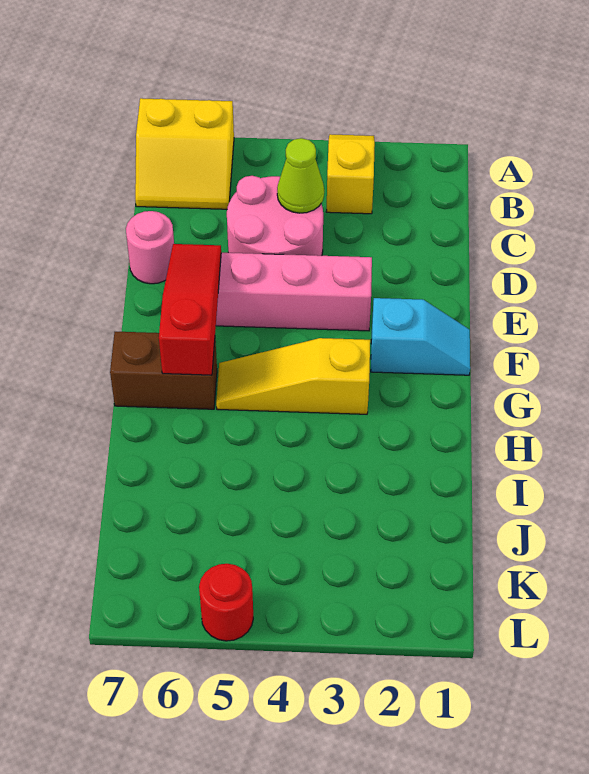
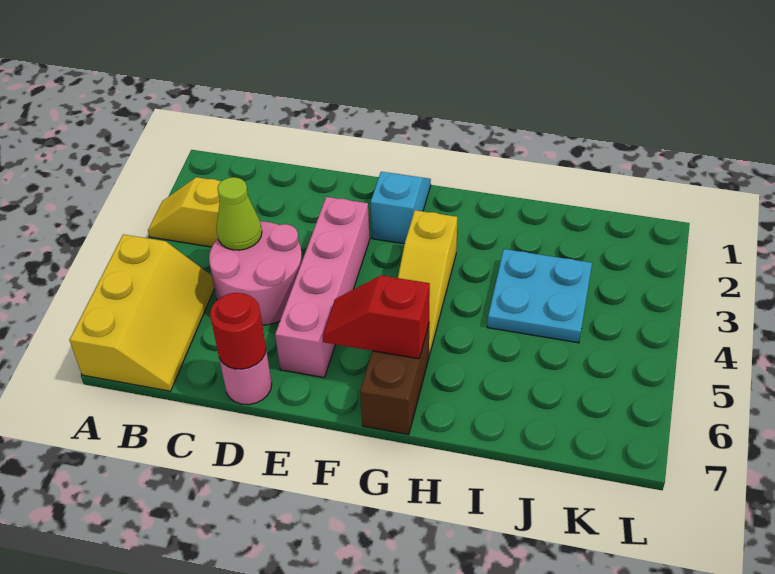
yellow slope A6:B7 level 1 top A -> yellow slope A5:B7 level 1 top A
red slope E6:G6 level 2 top G -> red slope F6:G6 level 2 top G
none -> cyan plate I3:J4 level 1
red round brick L5 level 1 -> red round brick D7 level 2

